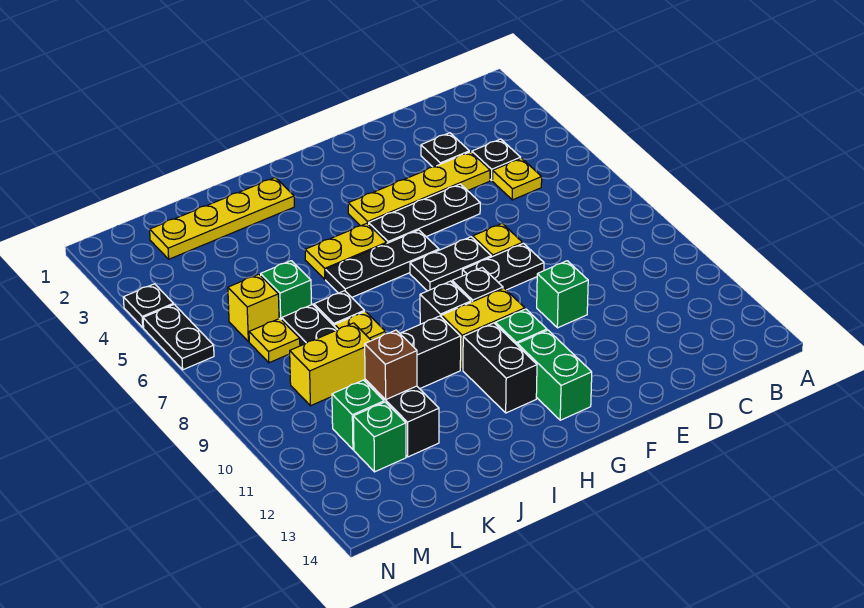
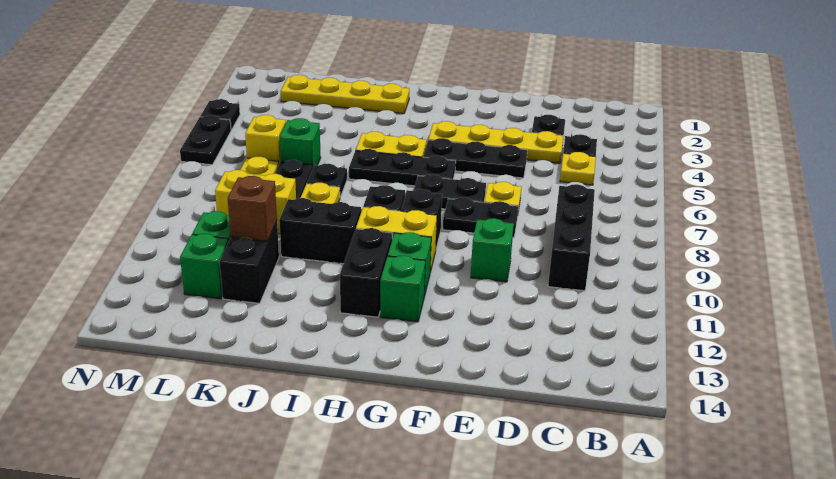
none -> black brick C8:C10 level 1
green brick G12:G13 level 1 -> green brick G12 level 1

